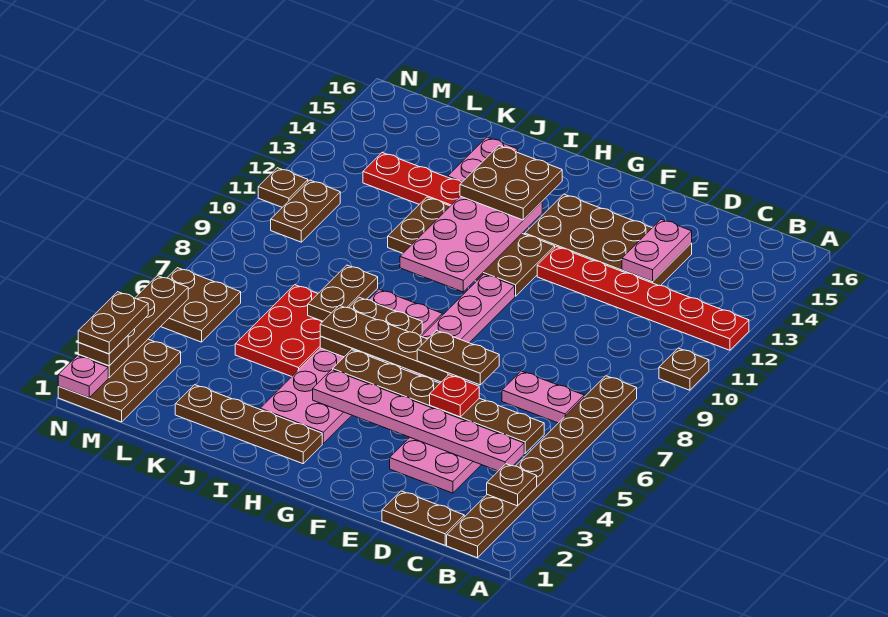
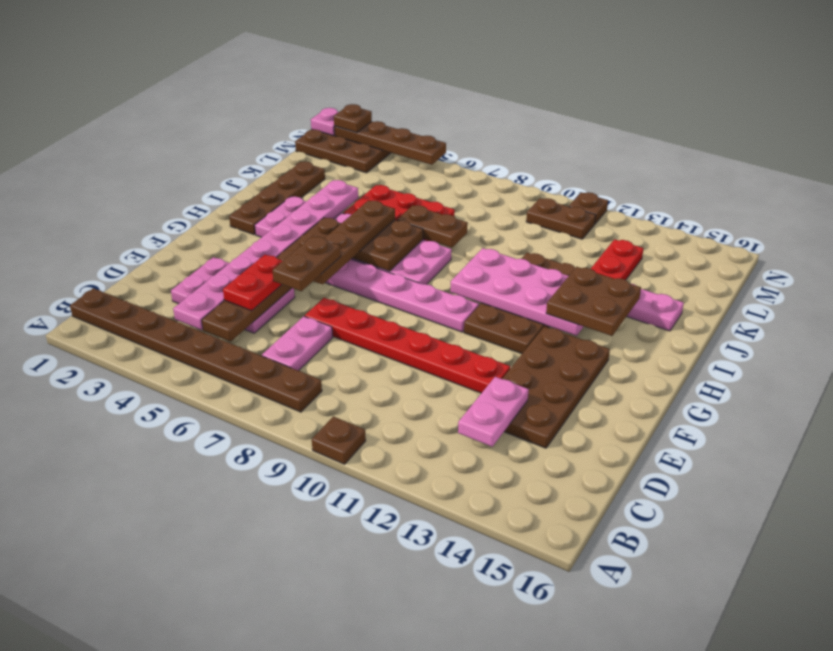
red plate A12:F12 level 1 -> red plate E7:E12 level 1
brown plate B3 level 2 -> none
brown plate C1:D1 level 1 -> none
pink plate C4:H4 level 2 -> pink plate C4:J4 level 2
pink plate D13:D14 level 2 -> pink plate C13:D13 level 2
red plate E5 level 3 -> red plate D5:E5 level 3
brown plate M5:N6 level 1 -> none
brown plate N2:N3 level 4 -> none

